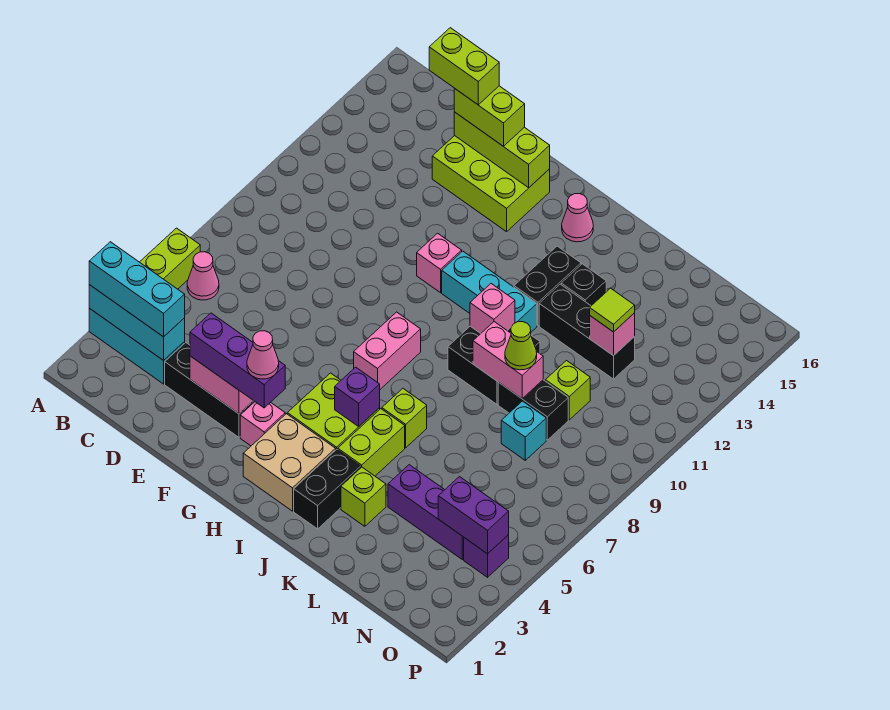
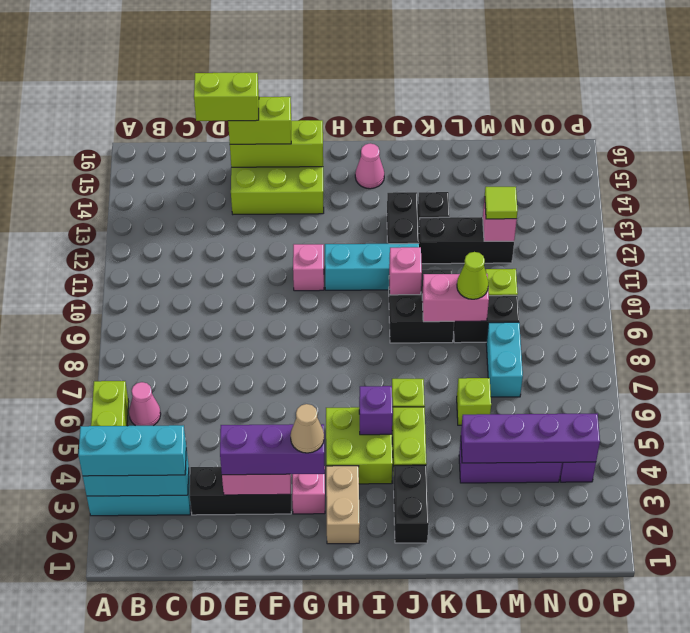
pink cone G3 level 4 -> tan cone G3 level 4
tan brick H2:I3 level 1 -> tan brick H2:H3 level 1
pink brick H7:H8 level 1 -> none
lime brick K3 level 1 -> lime brick L6 level 1
cyan brick M8 level 1 -> cyan brick M7:M8 level 1
purple brick N4:O4 level 2 -> purple brick L4:O4 level 2

